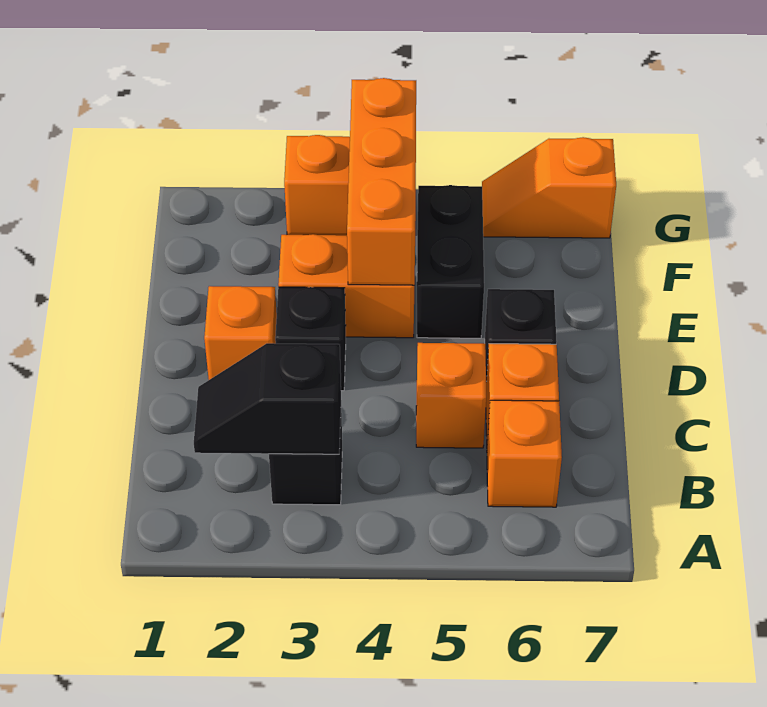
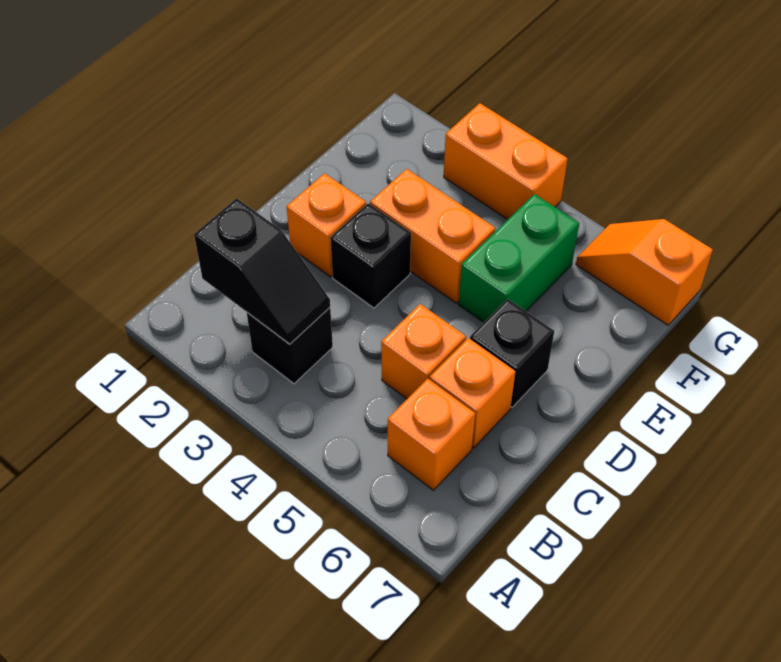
black slope B2:B3 level 2 top 3 -> black slope B2:B3 level 2 top 2
orange brick E4:G4 level 2 -> none
black brick E5:F5 level 1 -> green brick E5:F5 level 1

